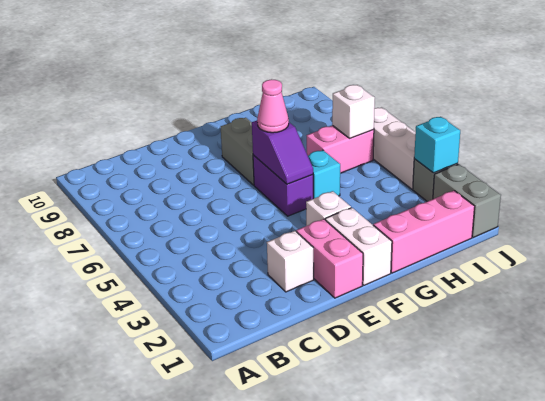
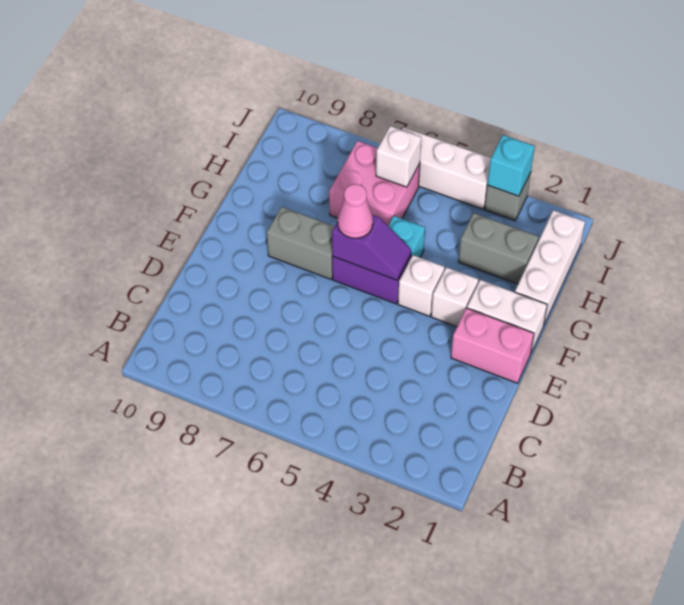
white brick D2 level 1 -> white brick F4 level 1
pink brick G1:I1 level 1 -> white brick G1:I1 level 1
pink brick H6:I6 level 1 -> pink brick H6:I7 level 1
grey brick J1:J2 level 1 -> grey brick H2:H3 level 1

